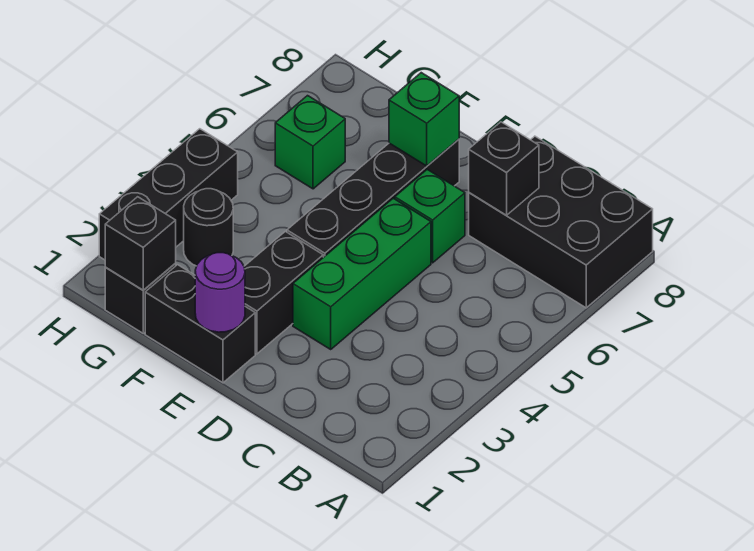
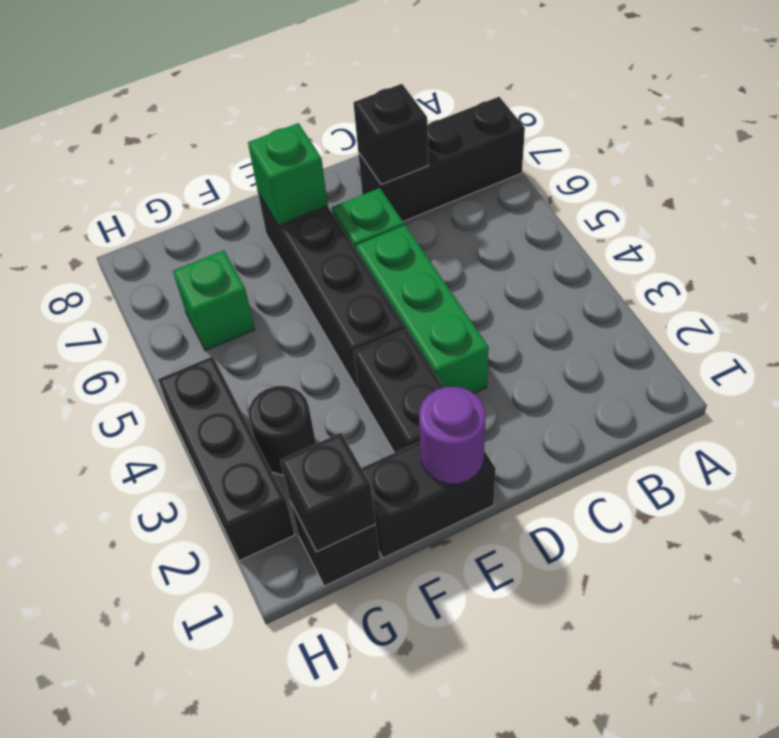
black brick A7:C8 level 1 -> black brick A7:C7 level 1

